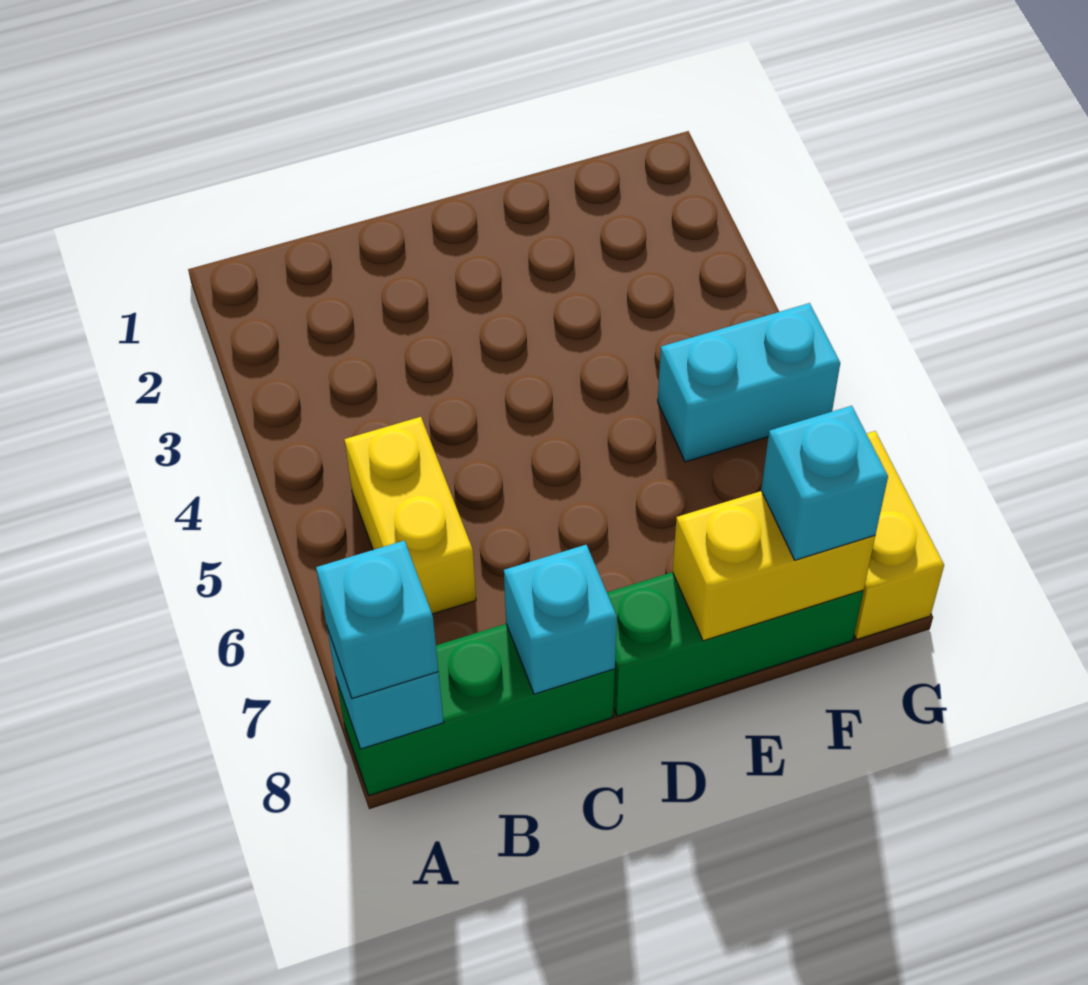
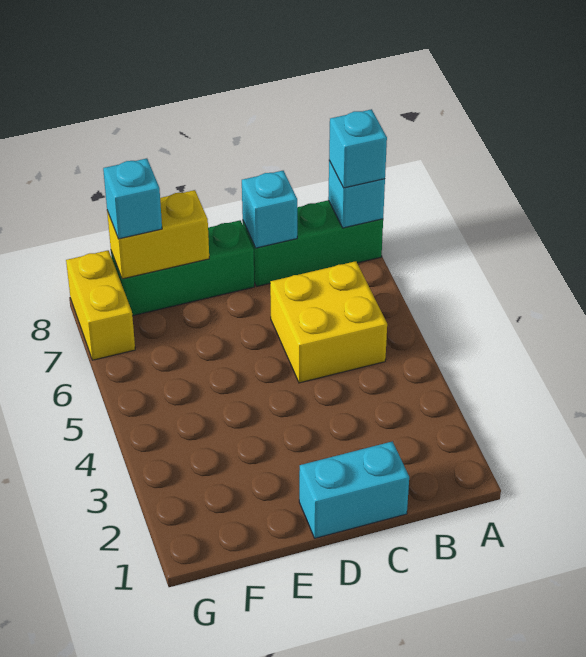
yellow brick B5:B6 level 1 -> yellow brick B5:C6 level 1
cyan brick F5:G5 level 1 -> cyan brick C1:D1 level 1

